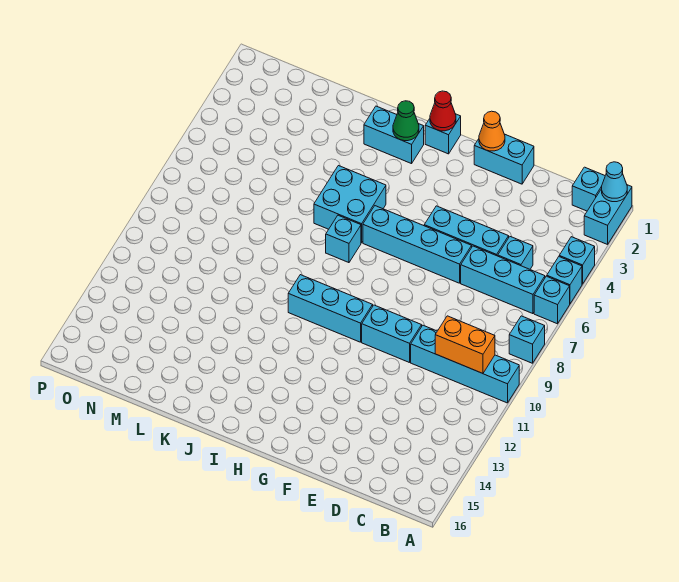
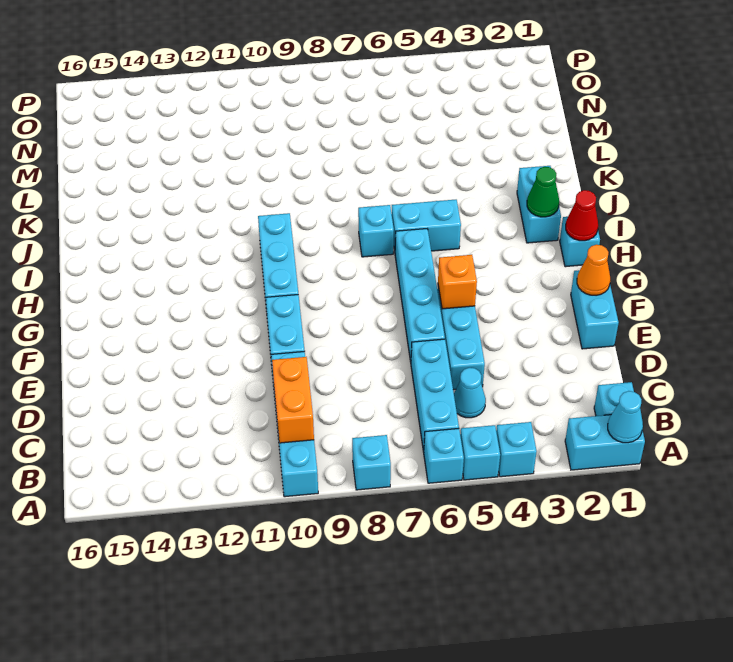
cyan brick C5 level 1 -> cyan cone C5 level 1
none -> orange brick F5 level 2
cyan brick I5:J6 level 1 -> cyan brick I5:I6 level 1

